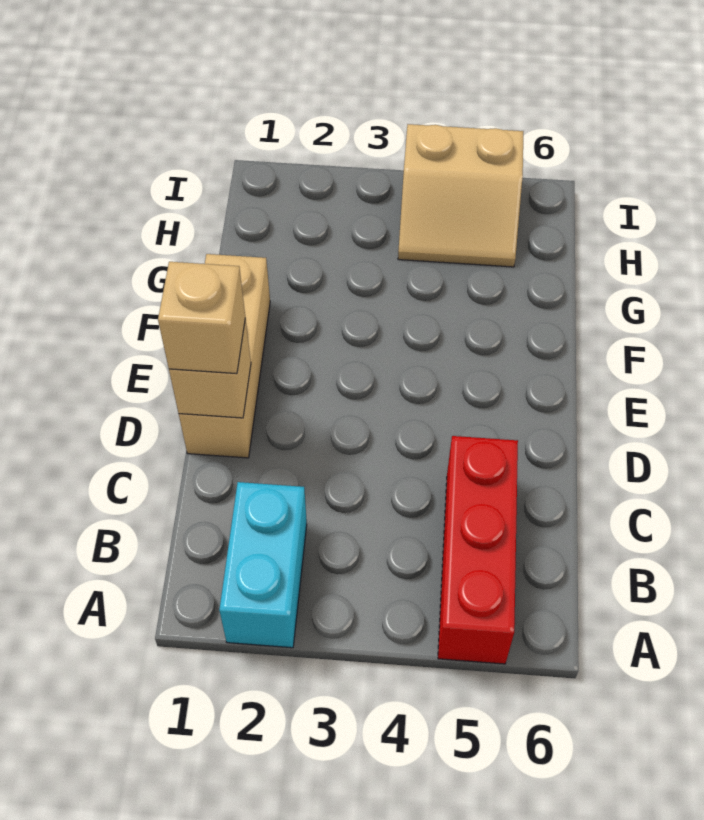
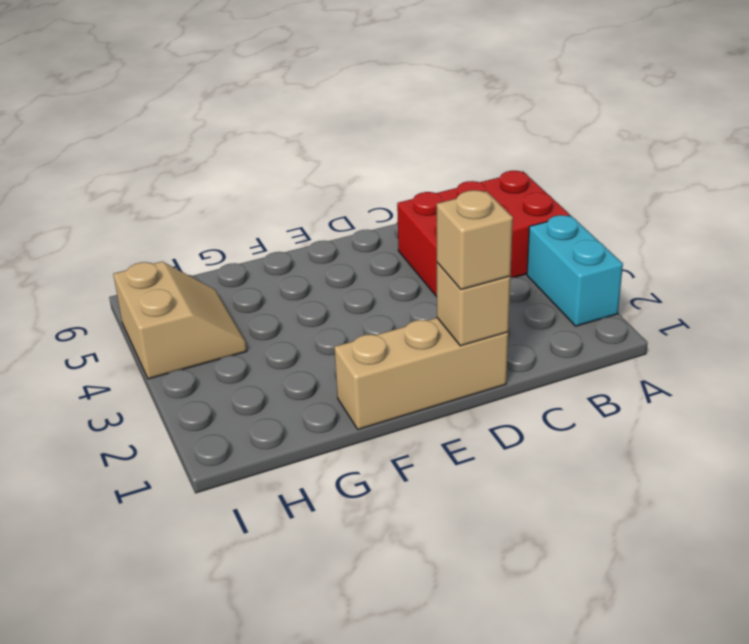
cyan brick A2:B2 level 1 -> cyan brick A2:A3 level 1
red brick A5:C5 level 1 -> red brick A4:C5 level 1

